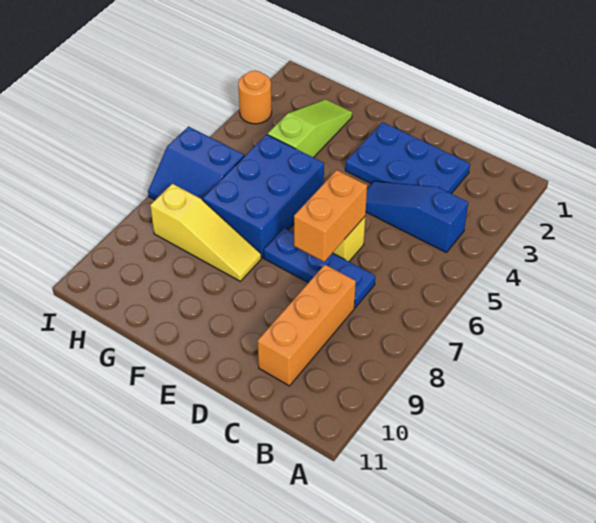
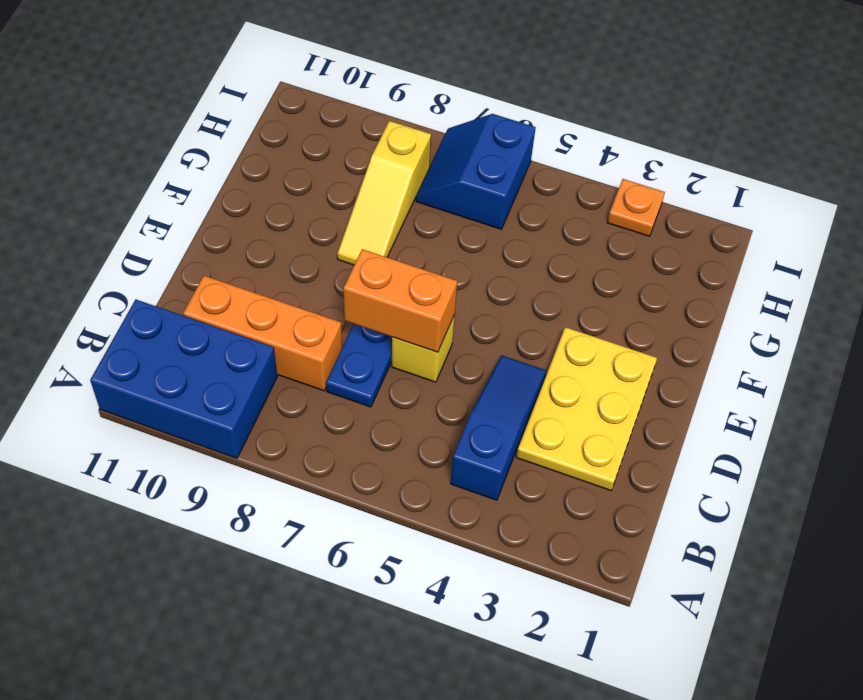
blue plate C2:E3 level 1 -> yellow plate C2:E3 level 1
blue brick F5:G7 level 1 -> blue brick A9:B11 level 1
lime slope G2:G4 level 1 top 4 -> none
orange round brick I3 level 1 -> orange plate I3 level 1

